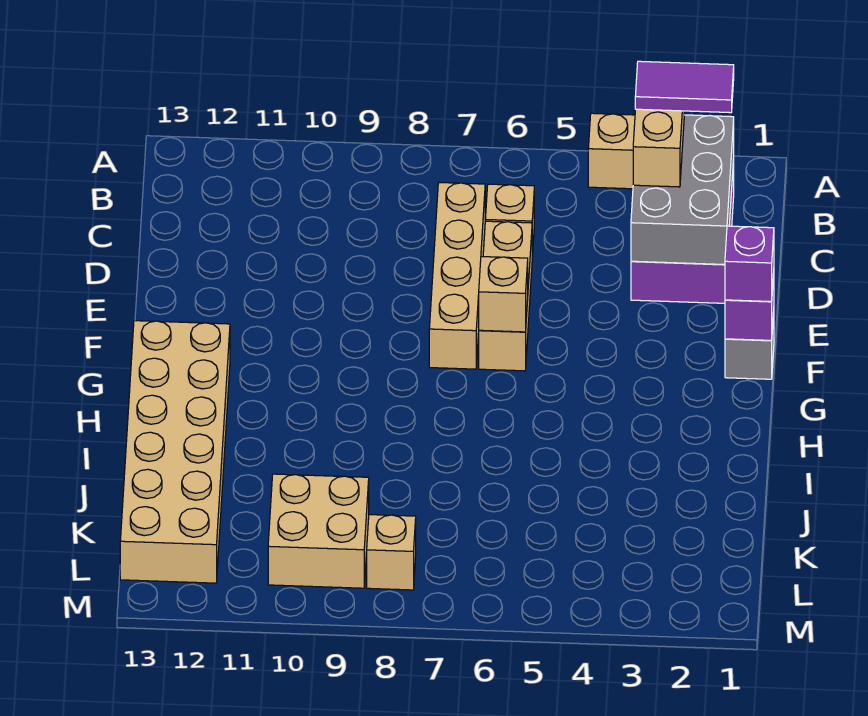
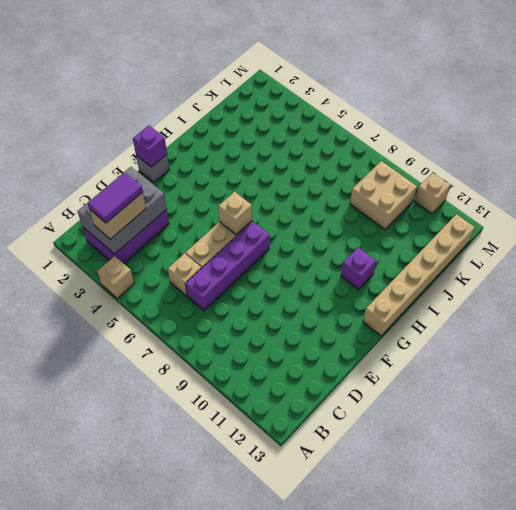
purple tile B2:B3 level 4 -> purple tile B3:C3 level 4
tan brick C7:F7 level 1 -> purple brick C7:F7 level 1
purple brick F1 level 3 -> purple brick H11 level 1
tan brick G12:L13 level 1 -> tan brick G13:L13 level 1
tan brick L8 level 1 -> tan brick M11 level 1

